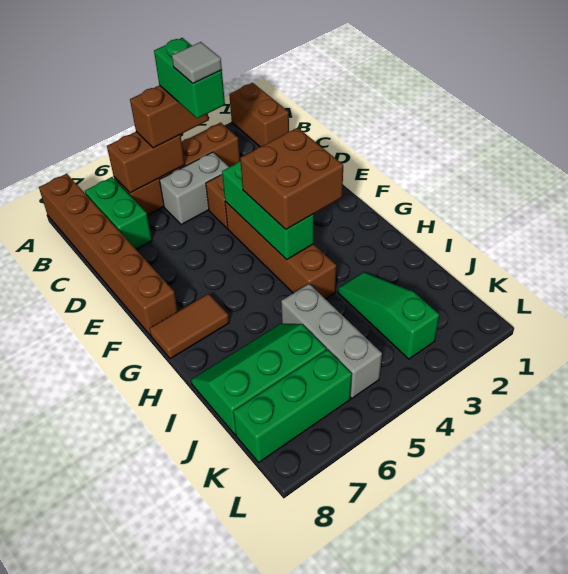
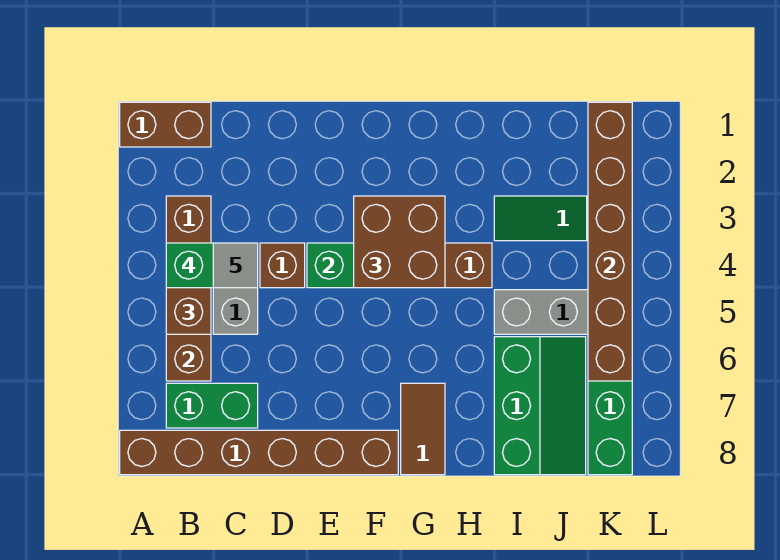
green slope I6:J8 level 1 top J -> green slope I6:J8 level 1 top I
none -> brown brick K1:K6 level 2

